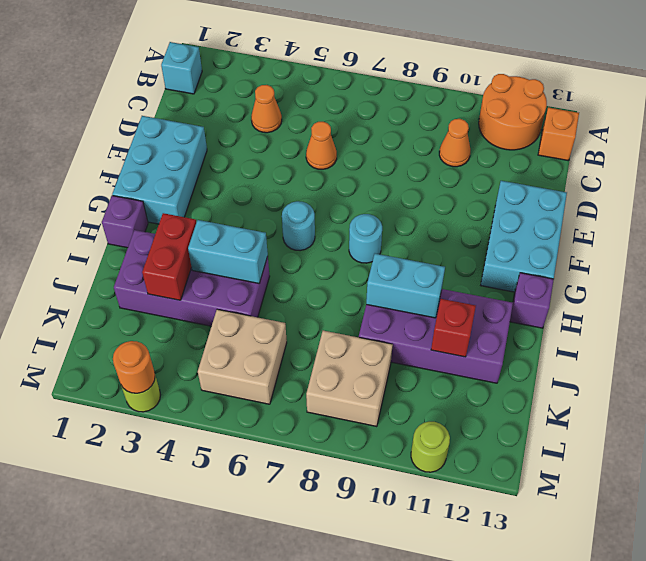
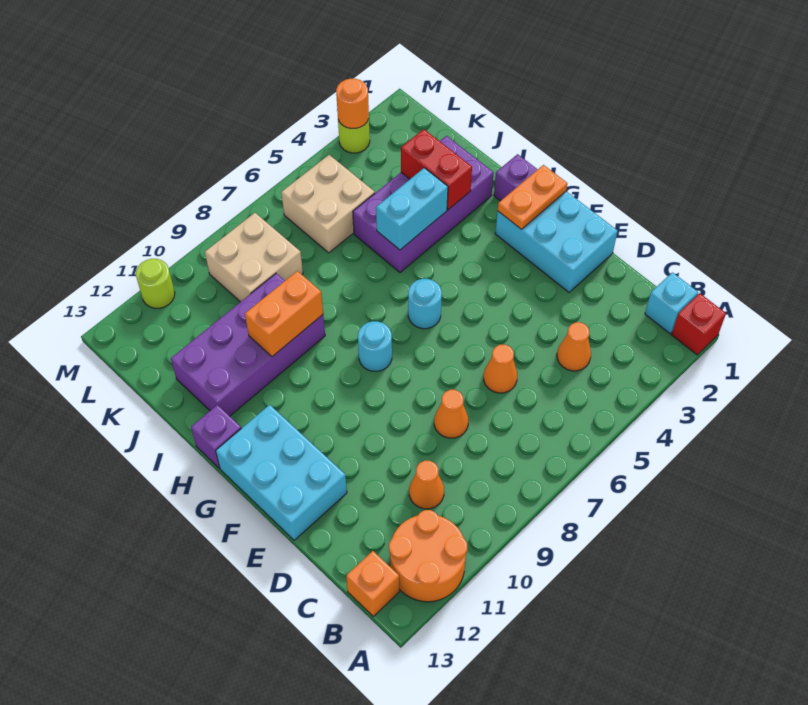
none -> orange cone D8 level 1
none -> orange plate G1:G2 level 2
cyan brick I9:I10 level 2 -> orange brick I9:I10 level 2
red brick J11 level 2 -> red brick A1 level 1

